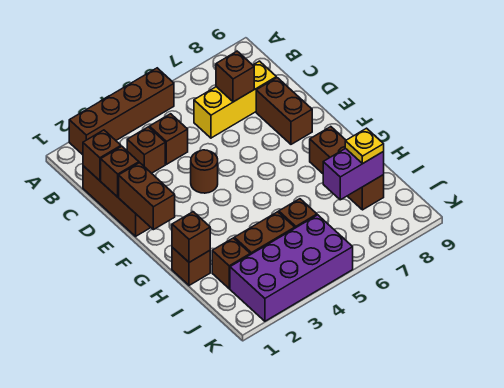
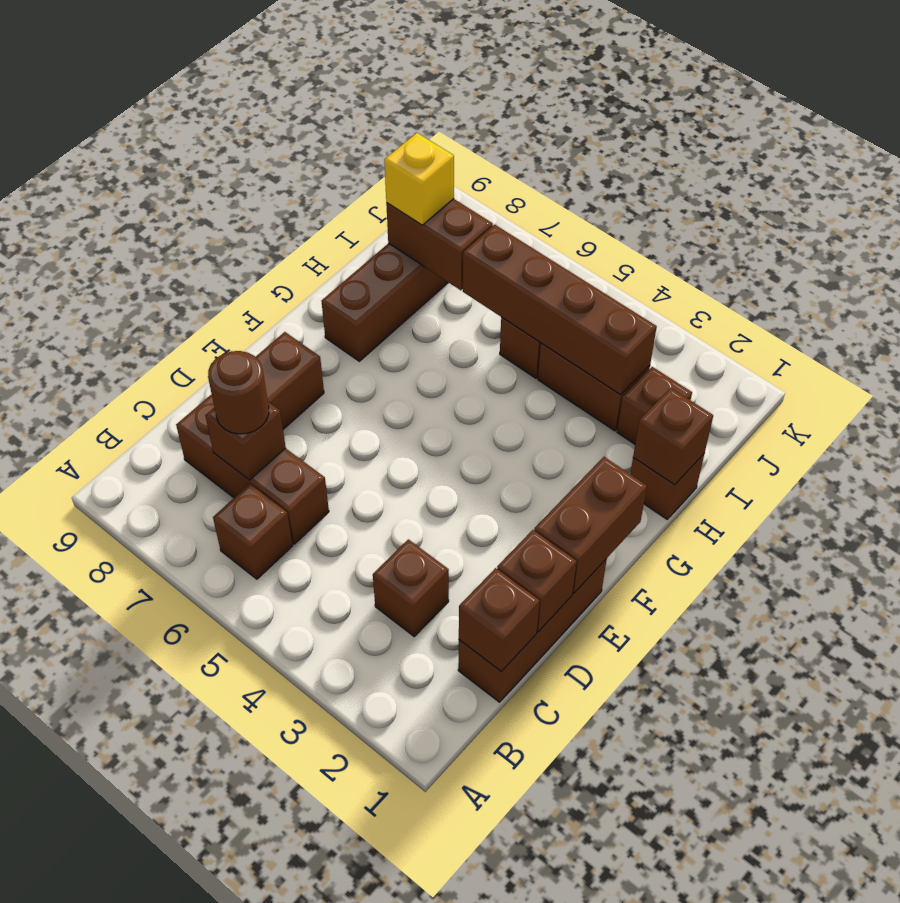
brown brick A2:A5 level 1 -> brown brick I3:I6 level 2
brown brick C4 level 1 -> brown brick B6 level 1
yellow brick C6:C8 level 1 -> brown brick C6:C8 level 1
brown round brick E4 level 1 -> brown round brick C7 level 3
purple brick I7:I8 level 2 -> brown brick I7:I8 level 2
yellow plate I8 level 3 -> yellow brick I8 level 3
purple brick J2:K5 level 1 -> none

